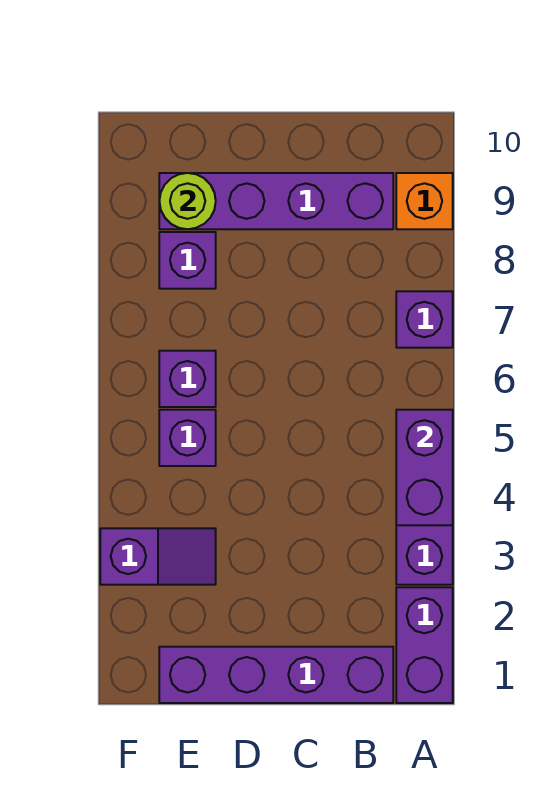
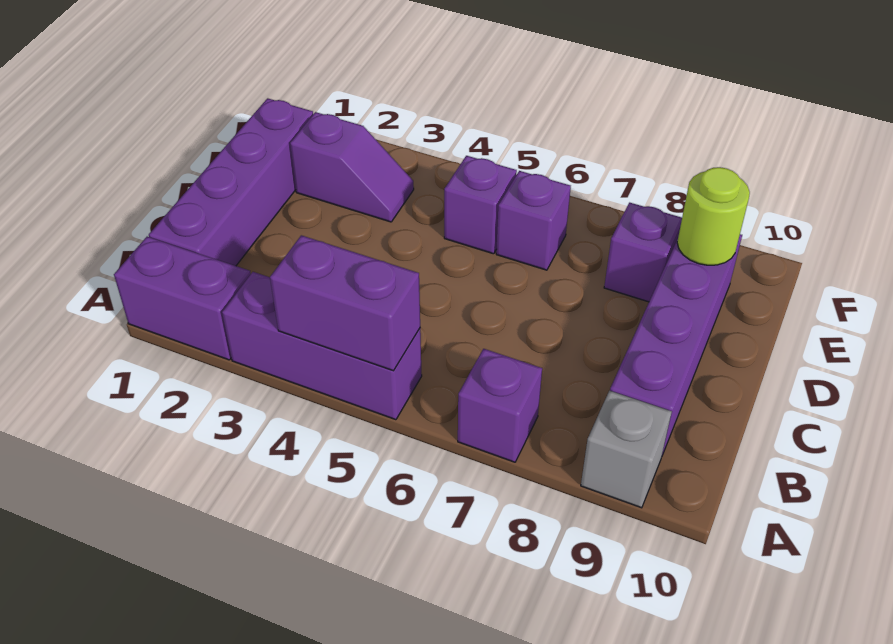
orange brick A9 level 1 -> grey brick A9 level 1
purple slope E3:F3 level 1 top F -> purple slope E2:E3 level 1 top 2

